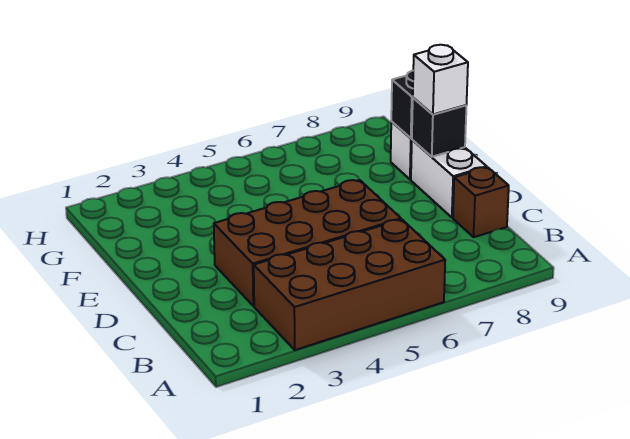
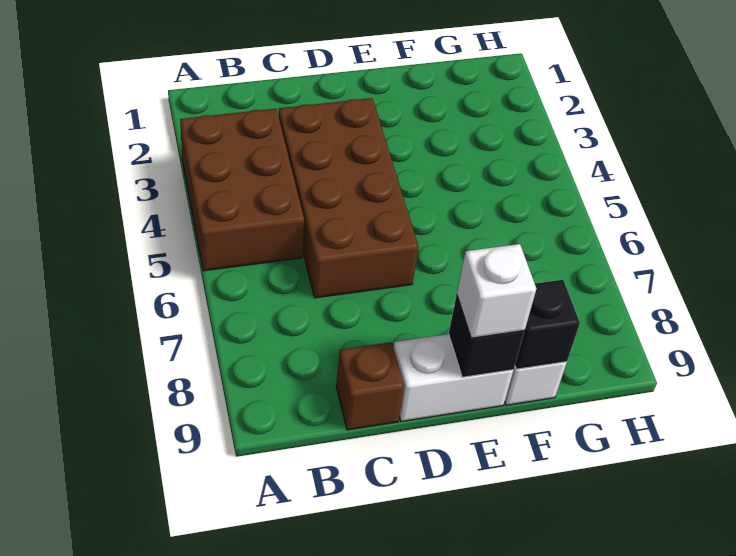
brown brick A3:B6 level 1 -> brown brick A3:B5 level 1

